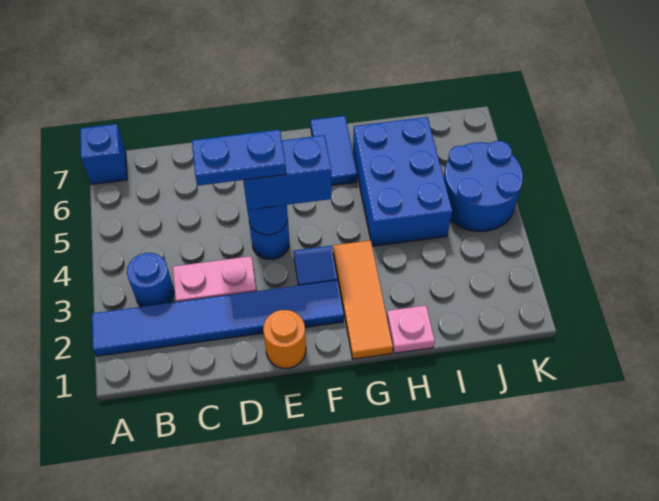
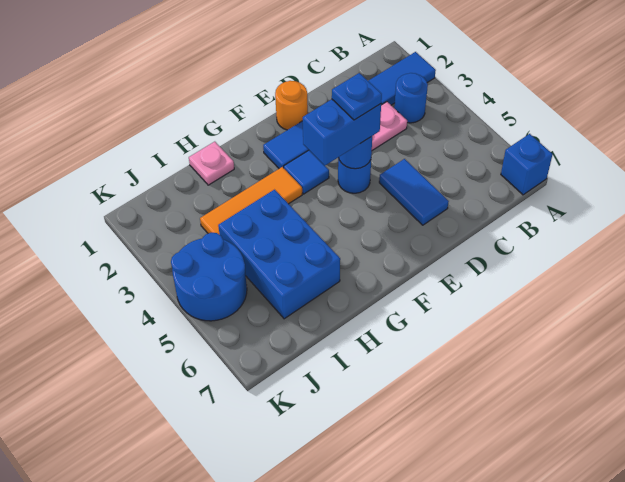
blue plate D4:E4 level 4 -> blue plate E4 level 4
orange tile G1:G3 level 1 -> orange tile G3:I3 level 1
blue tile G6:G7 level 1 -> blue tile D5:D6 level 1

